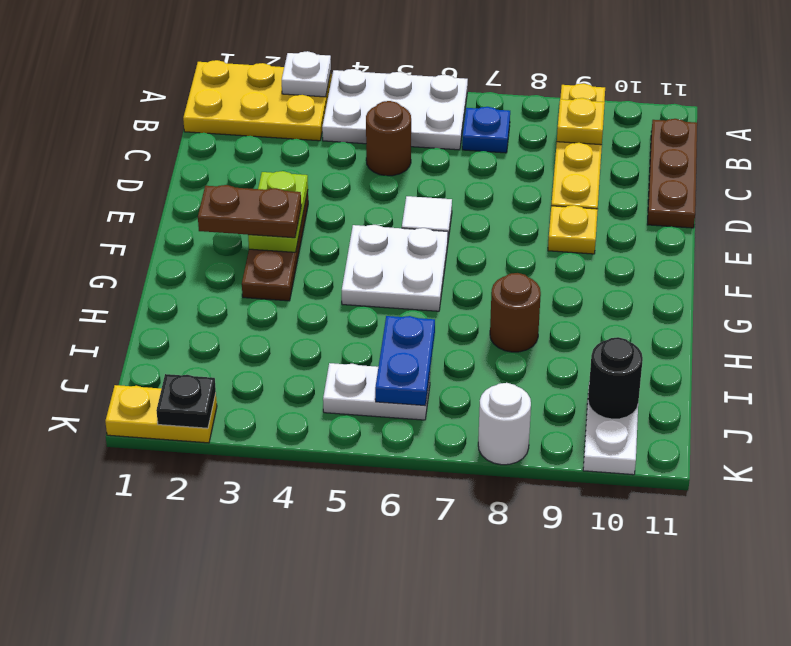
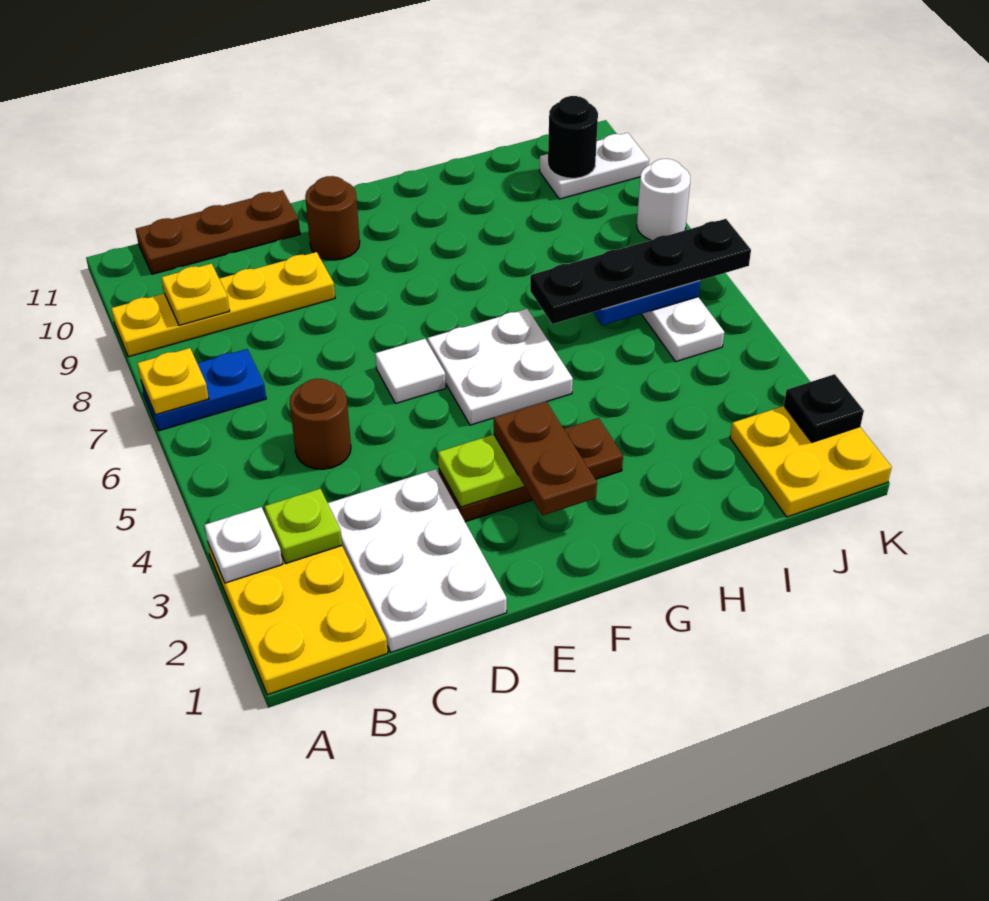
white plate A4:B6 level 1 -> white plate C1:D3 level 1
none -> lime plate B3 level 2
blue plate B7 level 1 -> blue plate A7:B7 level 1
yellow plate E9 level 1 -> yellow plate A7 level 2
none -> black plate H6:K6 level 3
brown round brick H8 level 1 -> brown round brick E10 level 1
yellow plate K1:K2 level 1 -> yellow plate J1:K2 level 1

